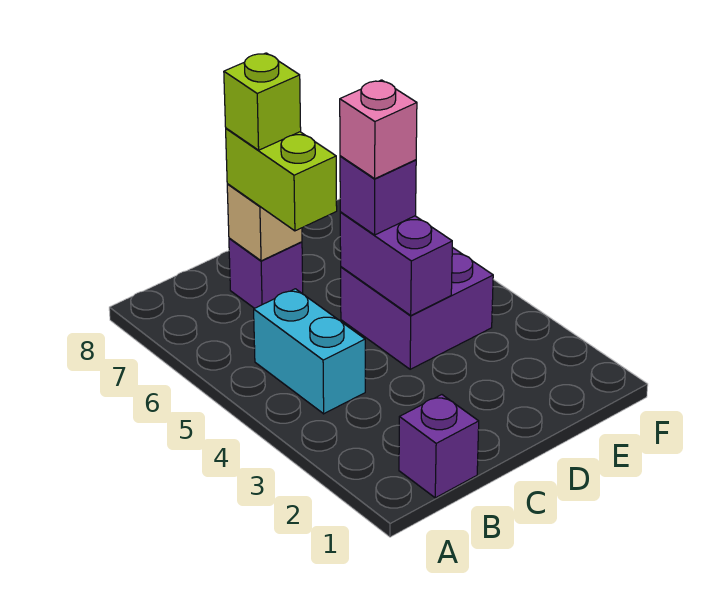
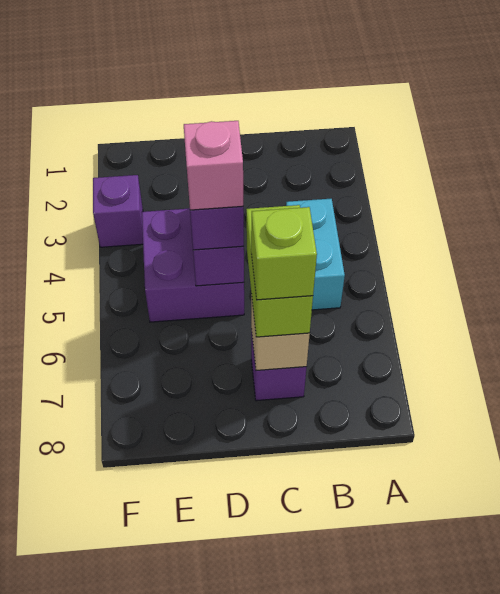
purple brick B1 level 1 -> purple brick F3 level 1

